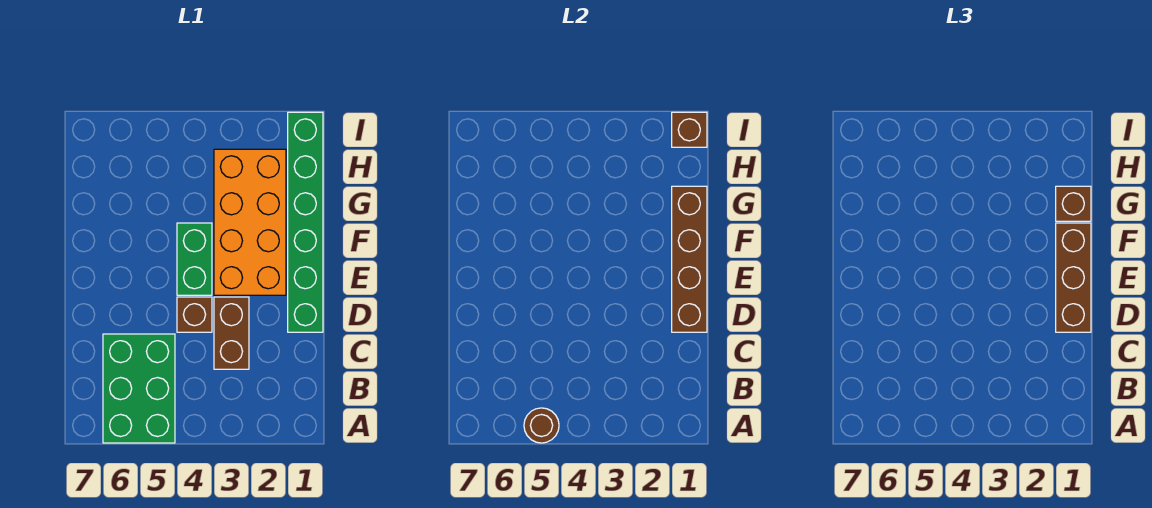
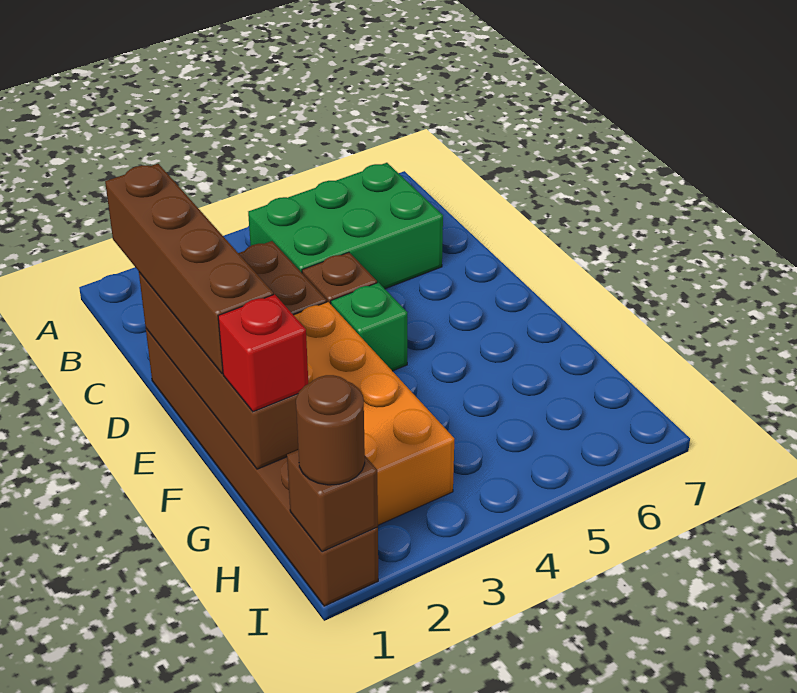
green brick A5:C6 level 1 -> green brick B4:C6 level 1
brown round brick A5 level 2 -> brown round brick I1 level 3
green brick D1:I1 level 1 -> brown brick D1:I1 level 1
brown brick D1:F1 level 3 -> brown brick C1:F1 level 3
green brick E4:F4 level 1 -> green brick E4 level 1
brown brick G1 level 3 -> red brick G1 level 3

